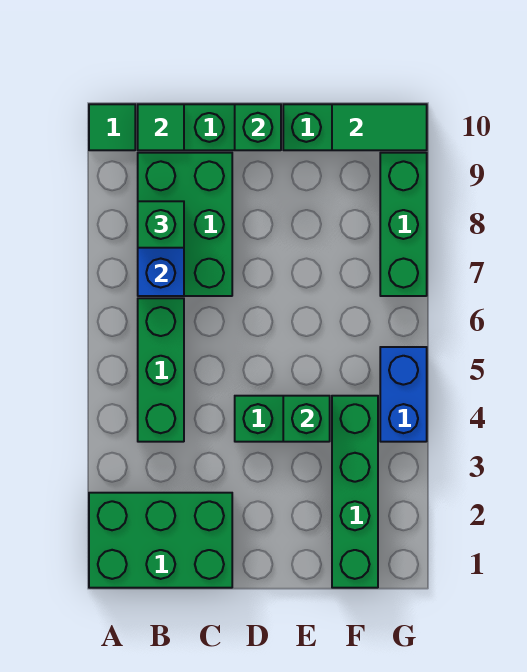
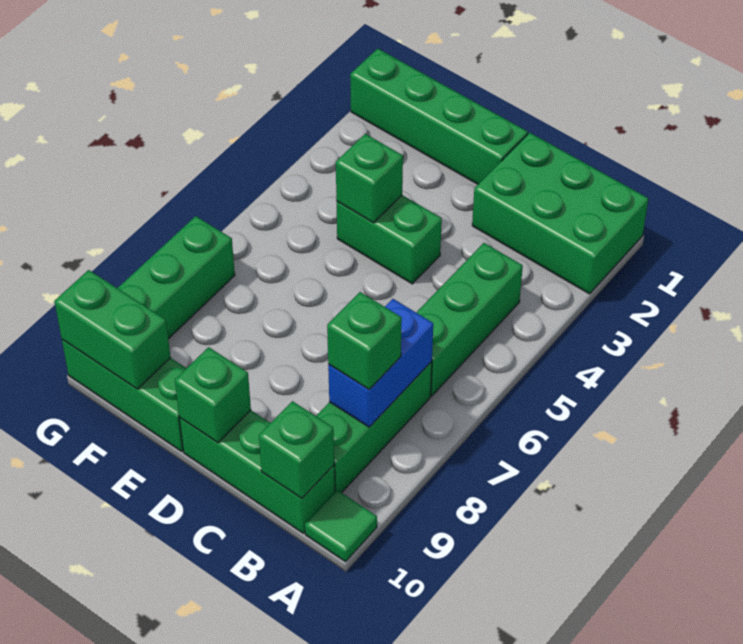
green brick B7:C9 level 1 -> green brick B7:B9 level 1
green tile B10 level 2 -> green brick B10 level 2
green brick F1:F4 level 1 -> green brick D1:G1 level 1
green tile F10:G10 level 2 -> green brick F10:G10 level 2
blue brick G4:G5 level 1 -> none

